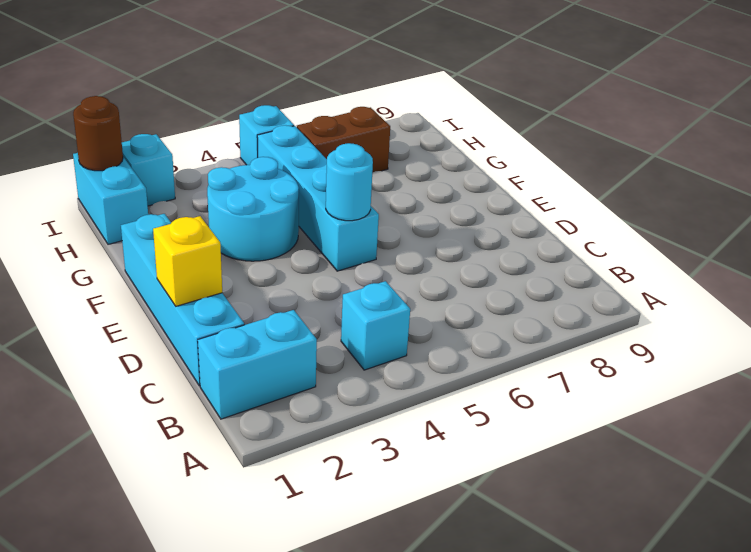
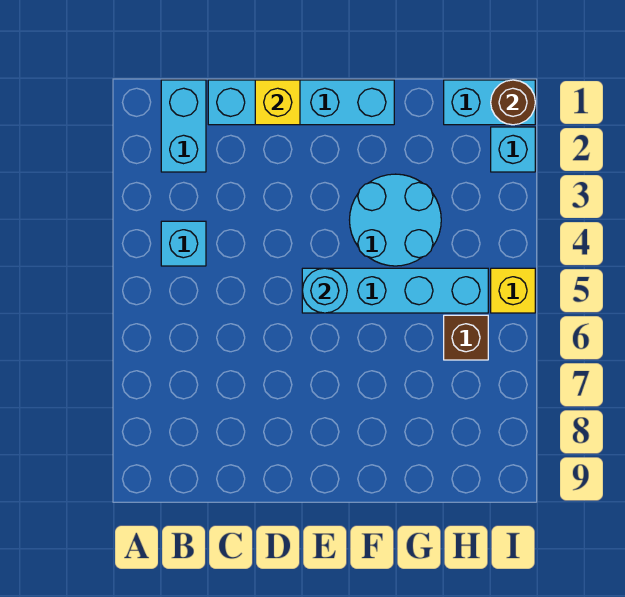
brown brick H6:H7 level 1 -> brown brick H6 level 1
cyan brick I5 level 1 -> yellow brick I5 level 1

